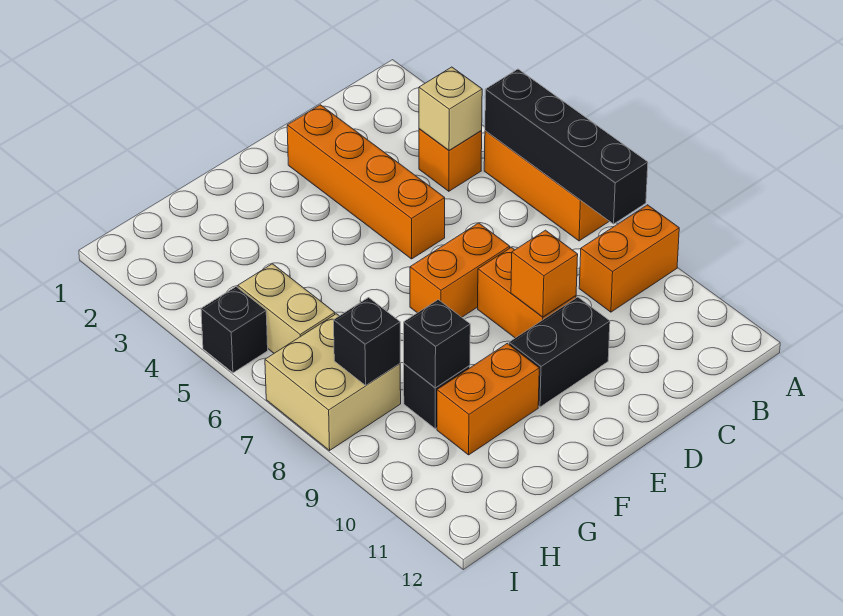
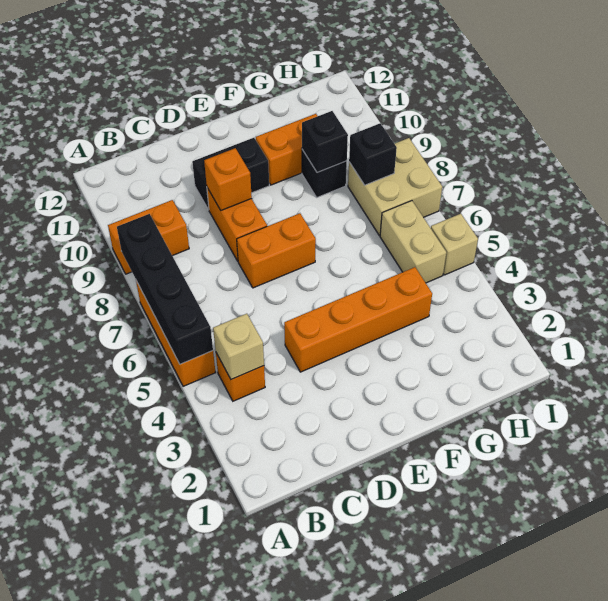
orange brick D2:D5 level 1 -> orange brick D4:G4 level 1
black brick I5 level 1 -> tan brick I5 level 1

